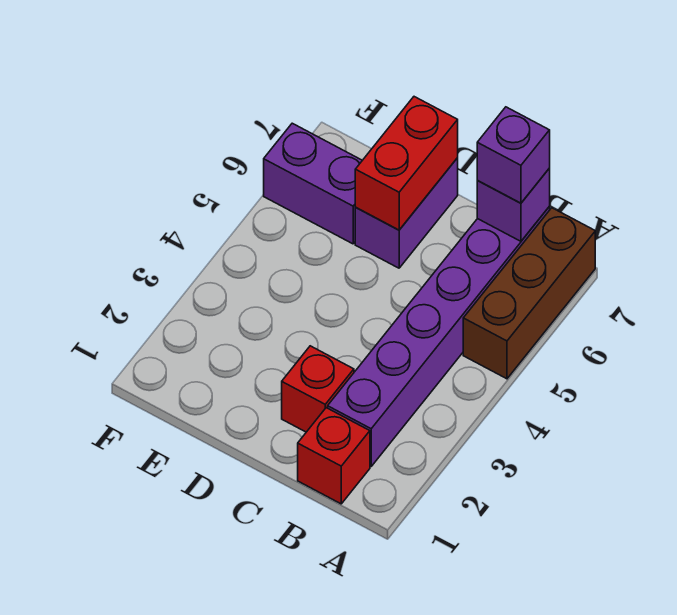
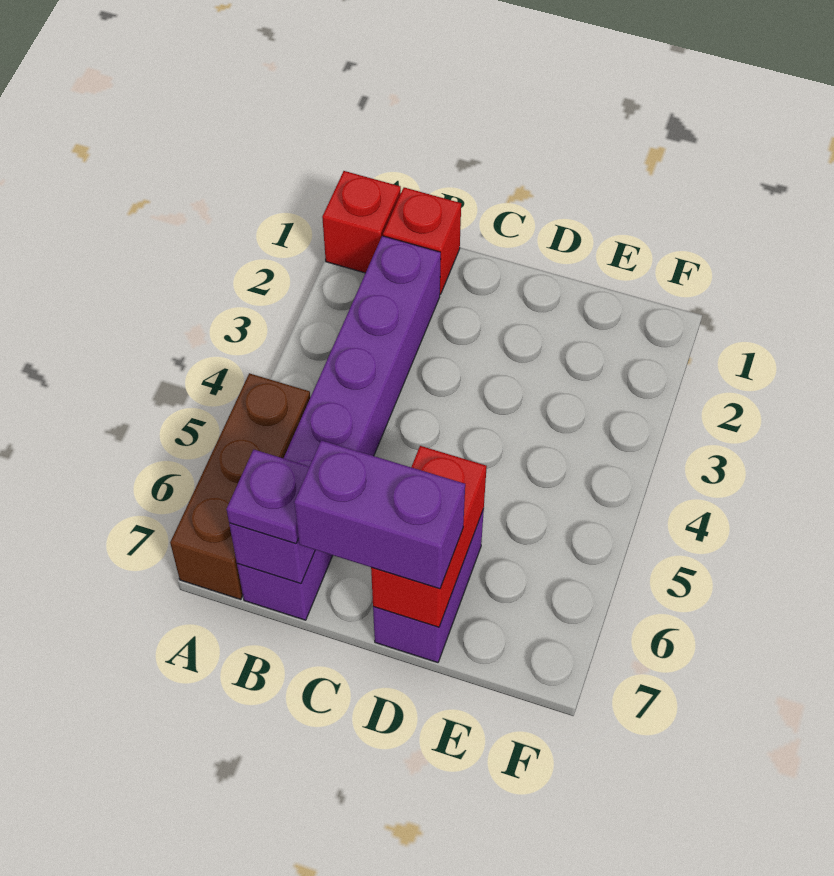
purple brick B7 level 3 -> purple plate B7 level 3
red brick C2 level 1 -> red brick A1 level 1
purple brick E6:F6 level 1 -> purple brick C7:D7 level 3

